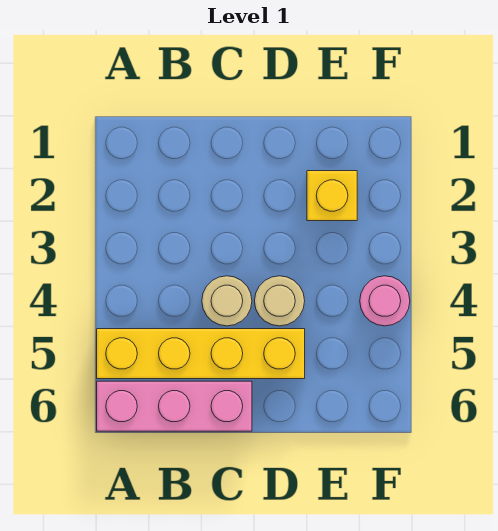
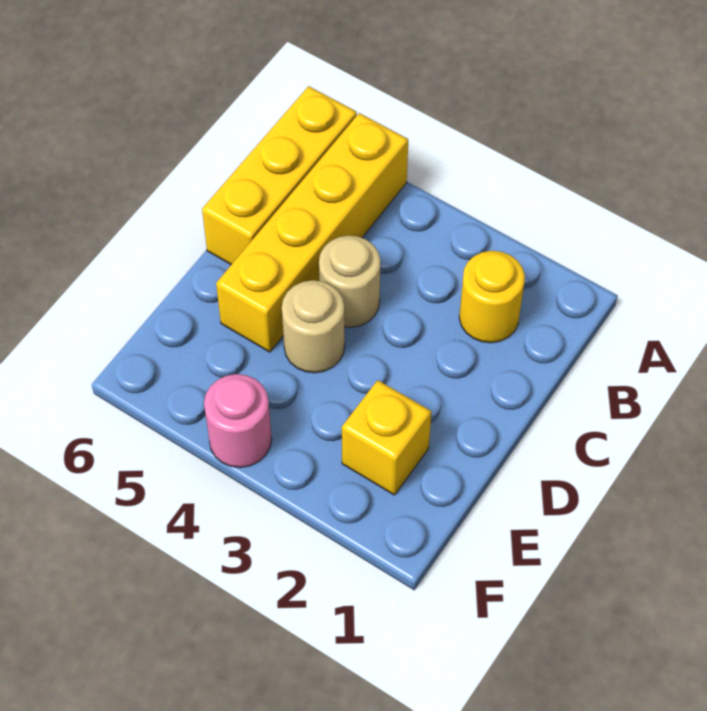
pink brick A6:C6 level 1 -> yellow brick A6:C6 level 1
none -> yellow round brick B2 level 1

